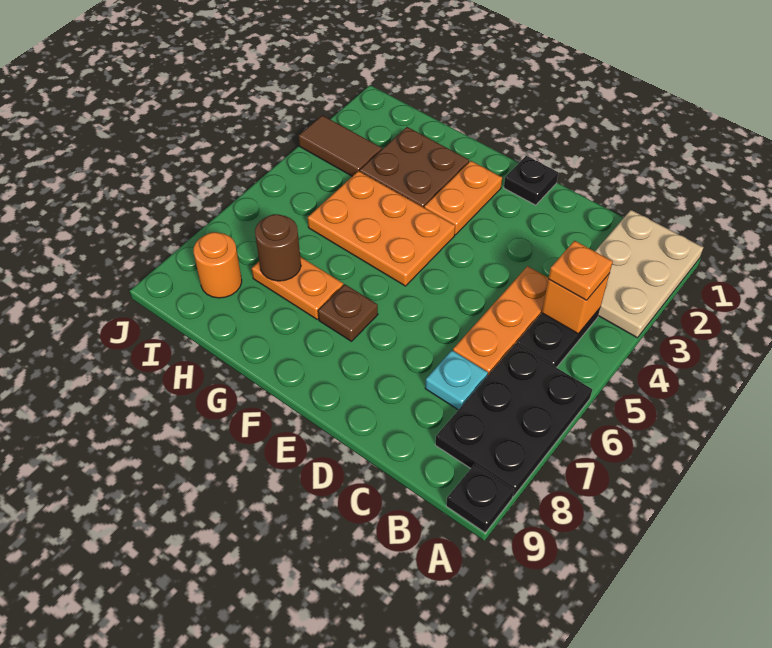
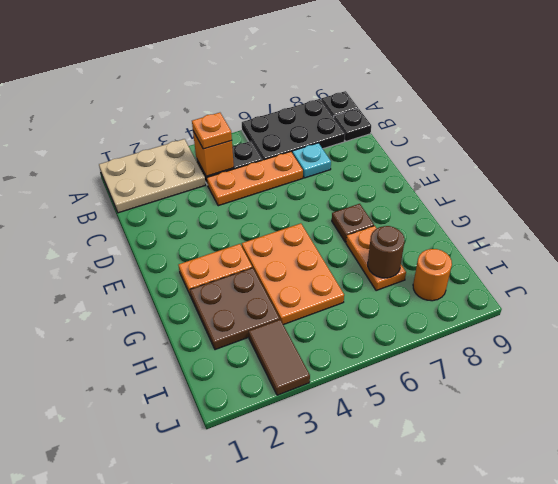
black plate E1 level 1 -> black plate B9 level 1

